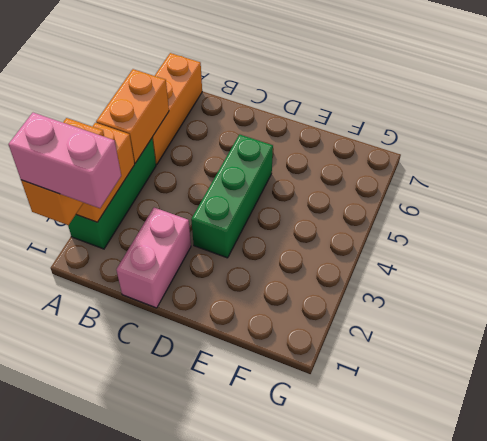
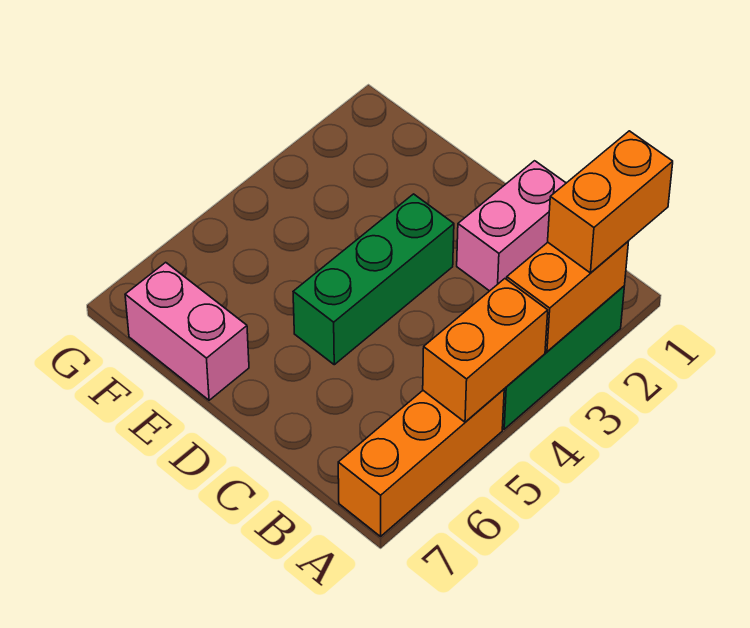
pink brick A1:B1 level 4 -> pink brick E7:F7 level 1

